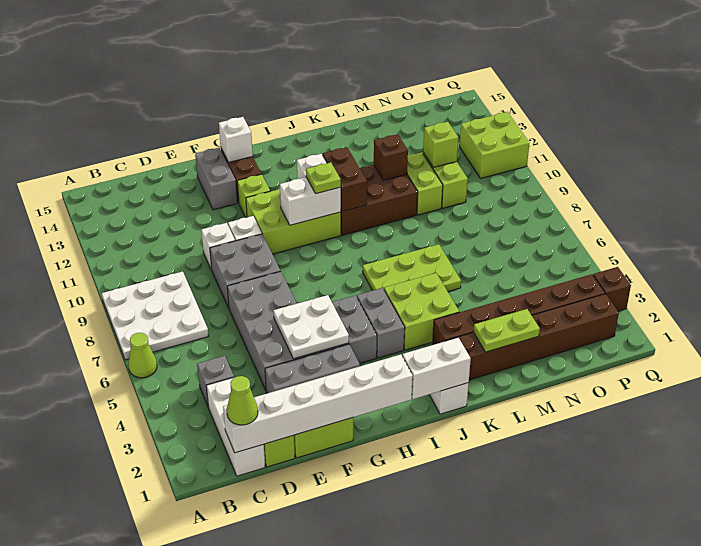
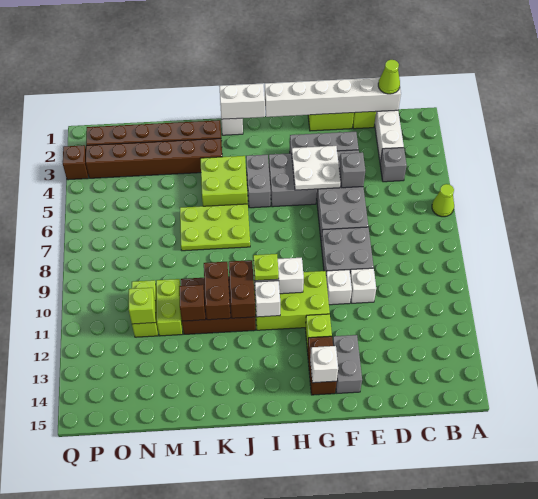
white plate A7:C9 level 1 -> none
none -> grey brick E5 level 2
none -> brown brick K10:K11 level 2
lime plate L2:M2 level 2 -> none
lime brick P11:Q12 level 1 -> none

